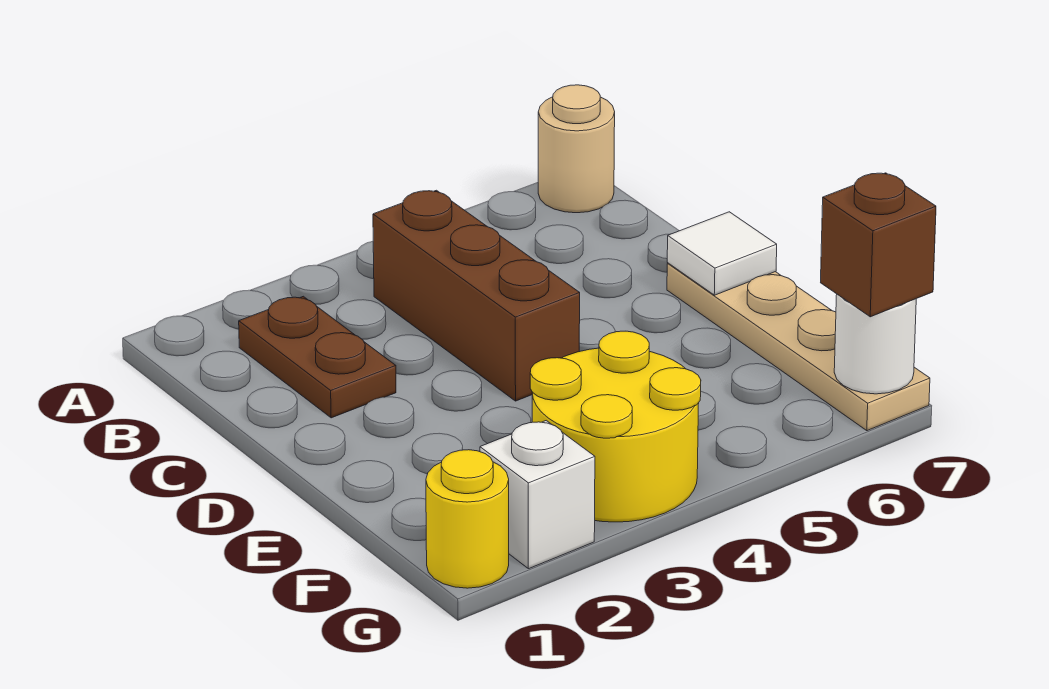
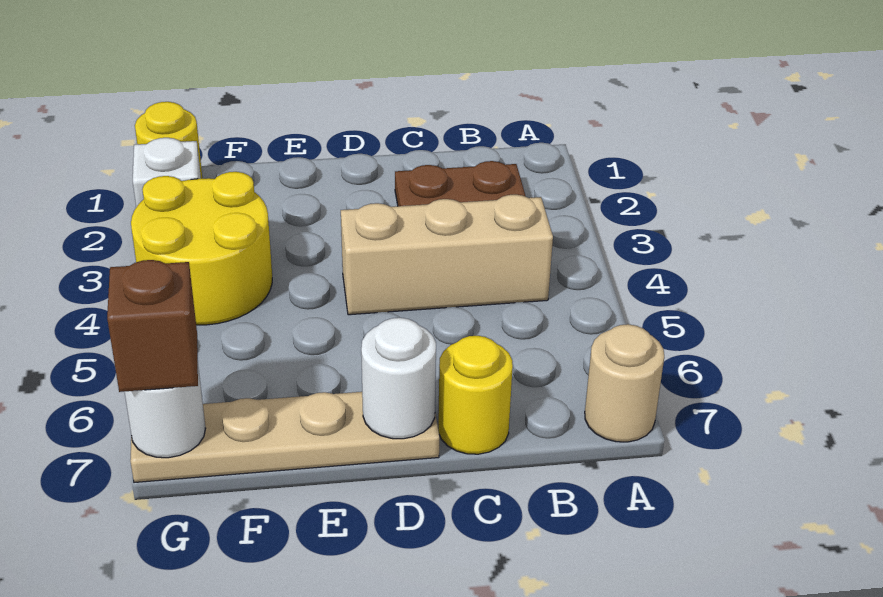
brown brick B4:D4 level 1 -> tan brick B4:D4 level 1
none -> yellow round brick C7 level 1
white tile D7 level 2 -> white round brick D7 level 2

